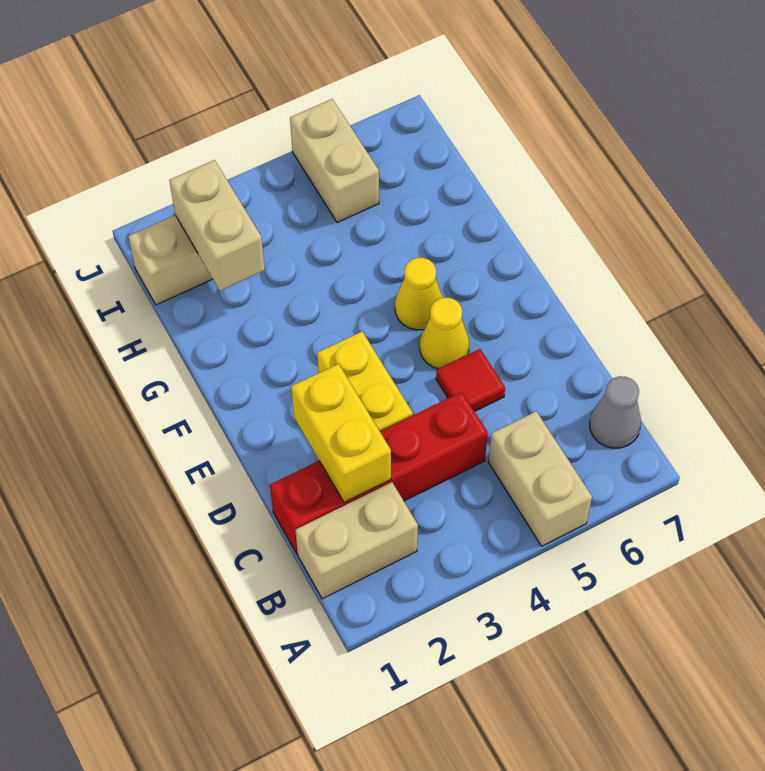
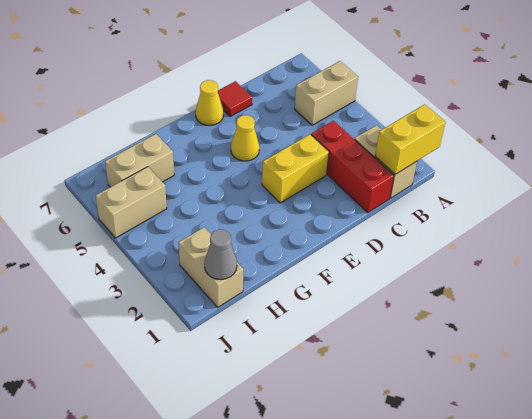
grey cone B7 level 1 -> grey cone I1 level 2
red brick C1:C4 level 1 -> red brick C1:C3 level 1
yellow brick C2:D2 level 2 -> yellow brick A1:B1 level 2
red tile D5 level 1 -> red tile D7 level 1
yellow cone F5 level 1 -> yellow cone E7 level 1
tan brick H2:I2 level 2 -> tan brick H6:I6 level 1

